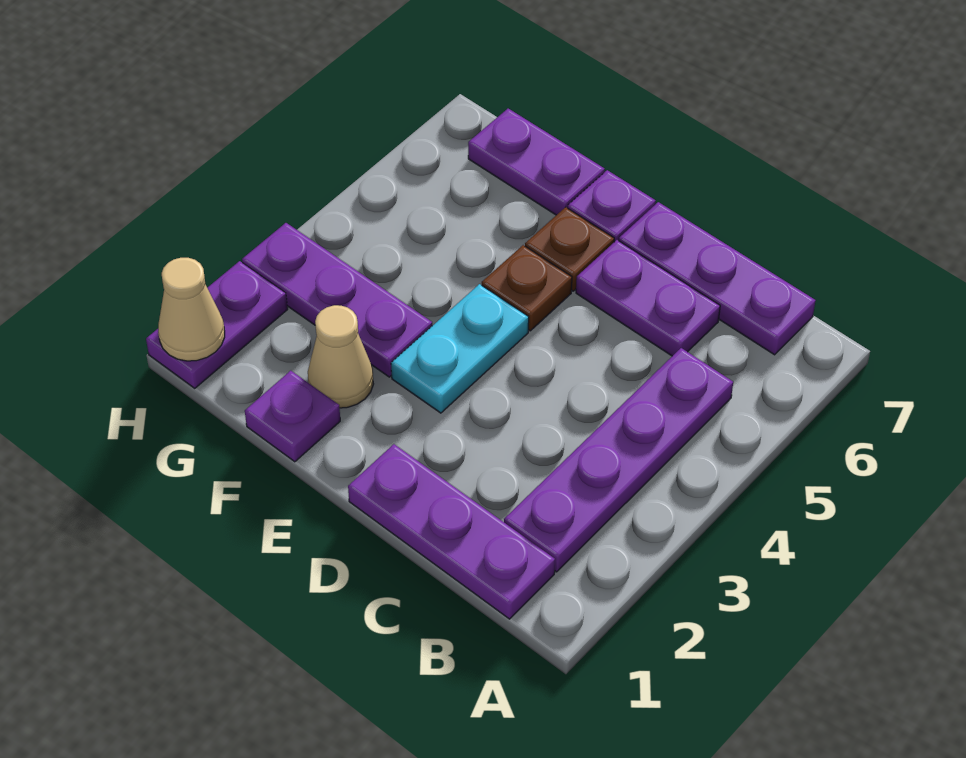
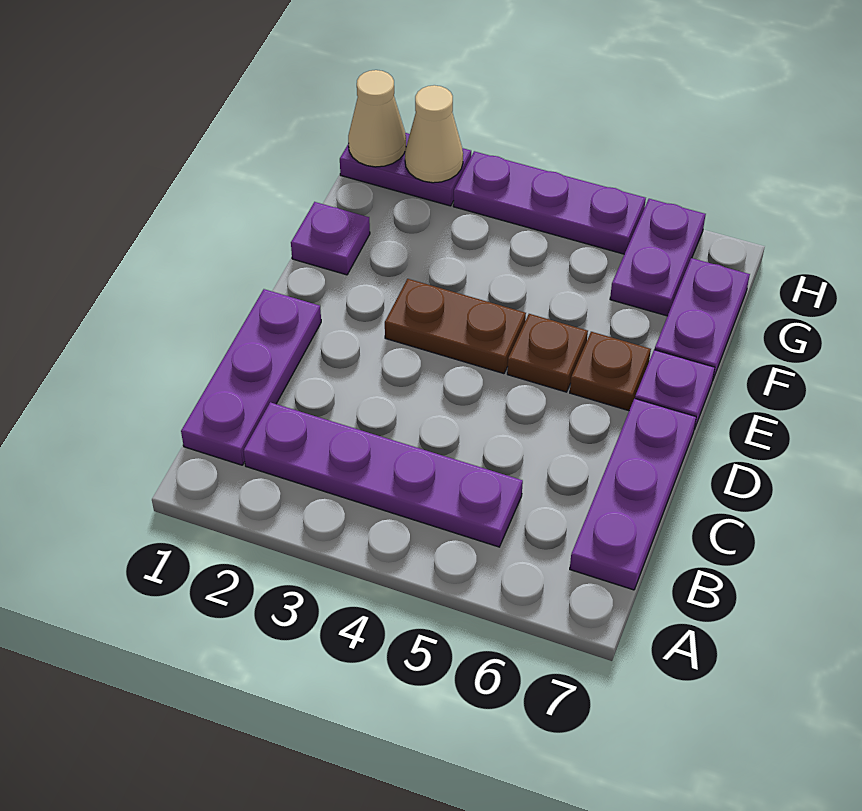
purple plate C6:D6 level 1 -> purple plate G6:H6 level 1
cyan plate E3:E4 level 1 -> brown plate E3:E4 level 1
tan cone F2 level 1 -> tan cone H2 level 2
purple plate F3:H3 level 1 -> purple plate H3:H5 level 1

